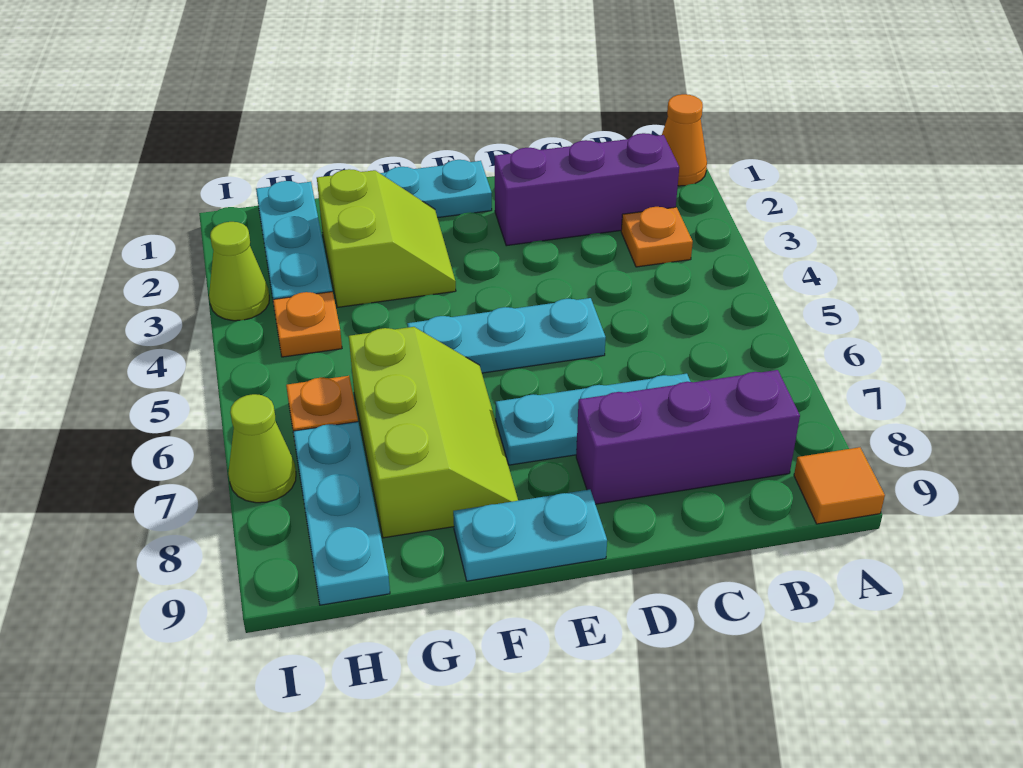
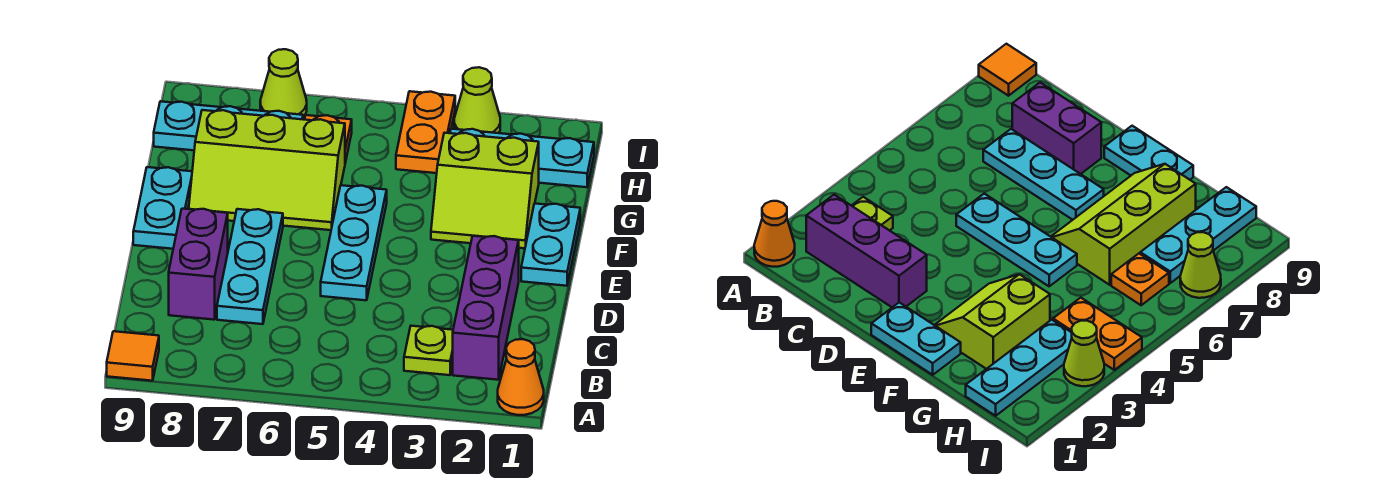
orange plate B3 level 1 -> lime plate B3 level 1
purple brick B8:D8 level 1 -> purple brick C8:D8 level 1
orange plate H4 level 1 -> orange plate H4:I4 level 1

